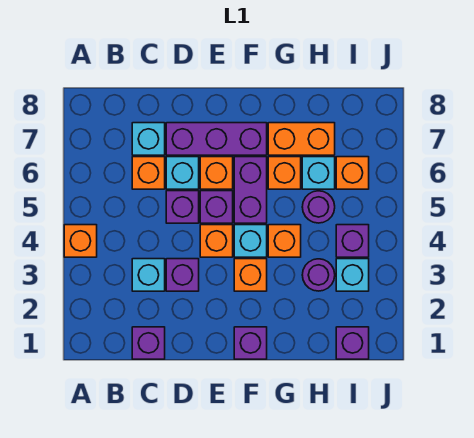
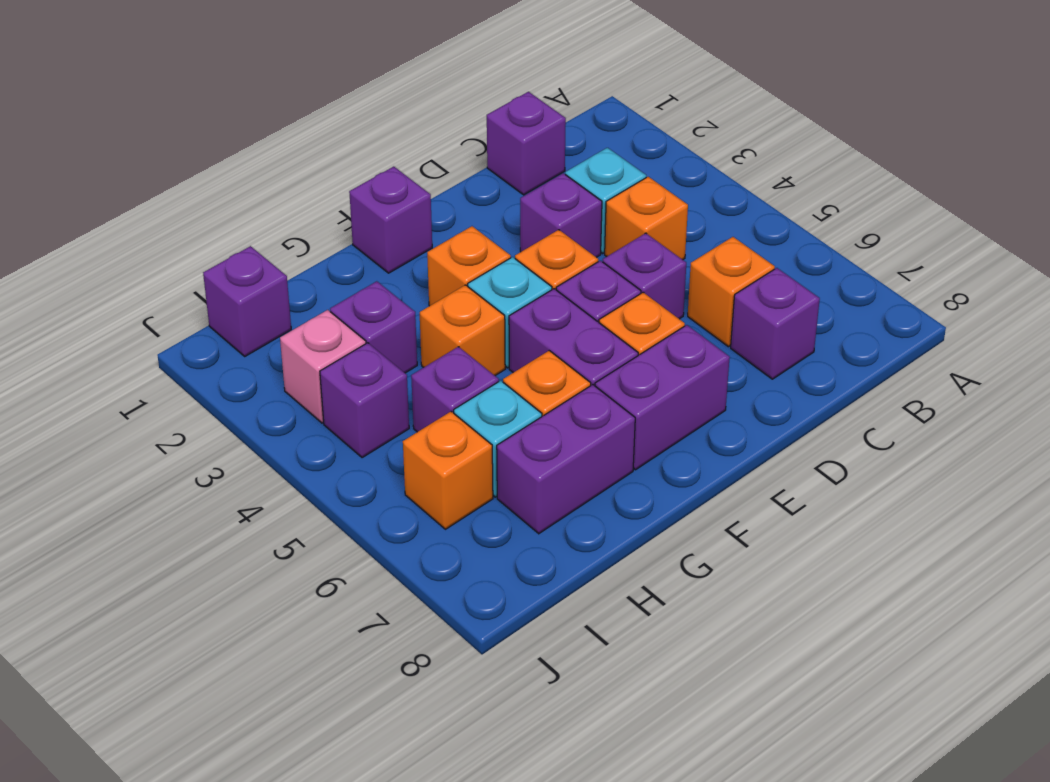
orange brick A4 level 1 -> orange brick C4 level 1
cyan brick C7 level 1 -> purple brick C7 level 1
cyan brick D6 level 1 -> none
purple brick D7:F7 level 1 -> purple brick E7:F7 level 1
orange brick G7:H7 level 1 -> purple brick G7:H7 level 1
purple round brick H3 level 1 -> purple brick H3 level 1
purple round brick H5 level 1 -> purple brick H5 level 1
cyan brick I3 level 1 -> pink brick I3 level 1

